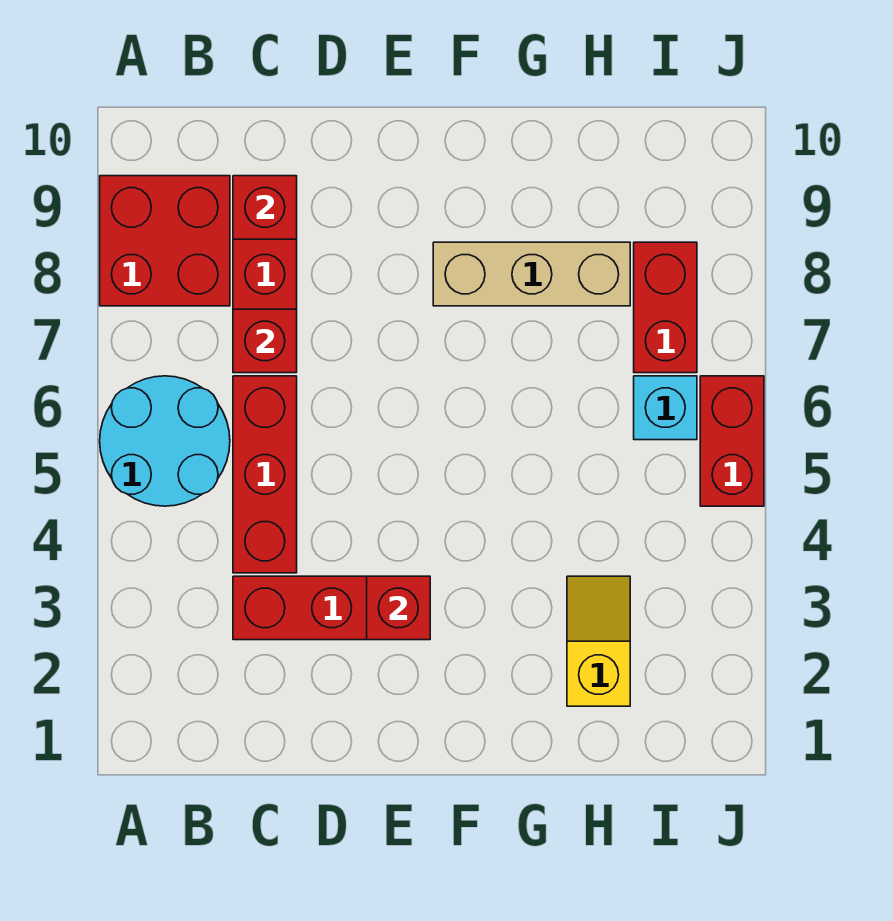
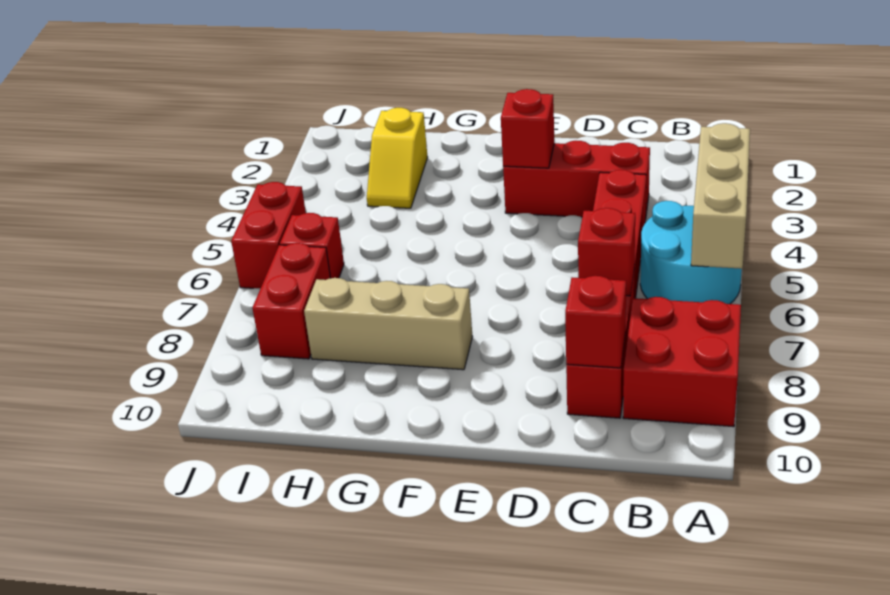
none -> tan brick A4:A6 level 2
cyan brick I6 level 1 -> red brick I6 level 1

